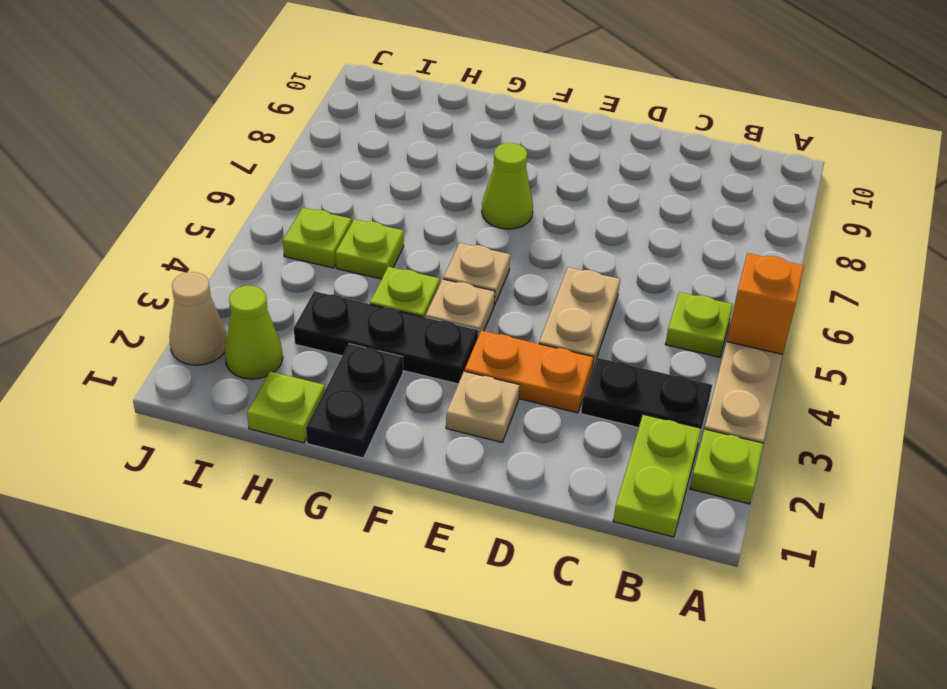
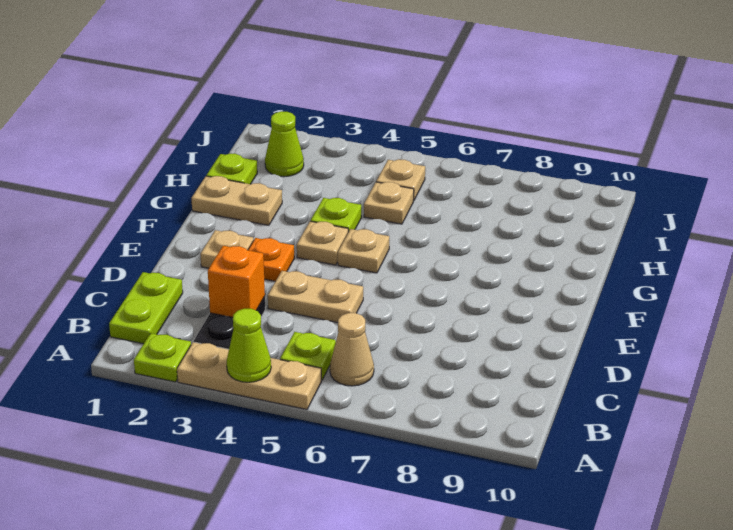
orange brick A5 level 2 -> orange brick C3 level 2
lime plate B1:B2 level 1 -> lime plate B1:C1 level 1
orange plate D3:E3 level 1 -> orange plate E3 level 1
black plate F3:H3 level 1 -> none
lime cone F7 level 1 -> lime cone A4 level 2
black plate G1:G2 level 1 -> tan plate G1:G2 level 1
lime plate H5 level 1 -> tan plate H5 level 1
lime plate I5 level 1 -> tan plate I5 level 1
tan cone J2 level 1 -> tan cone B6 level 1

